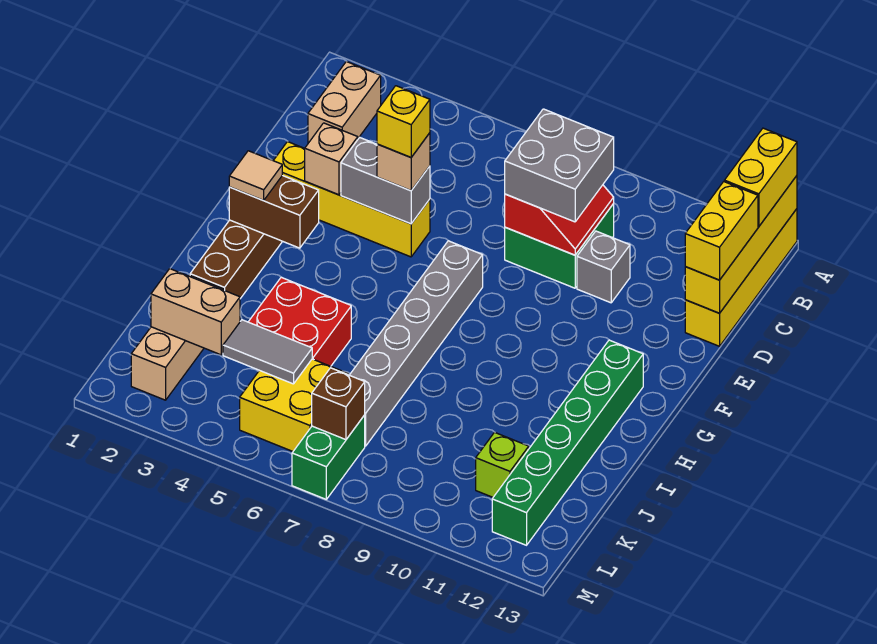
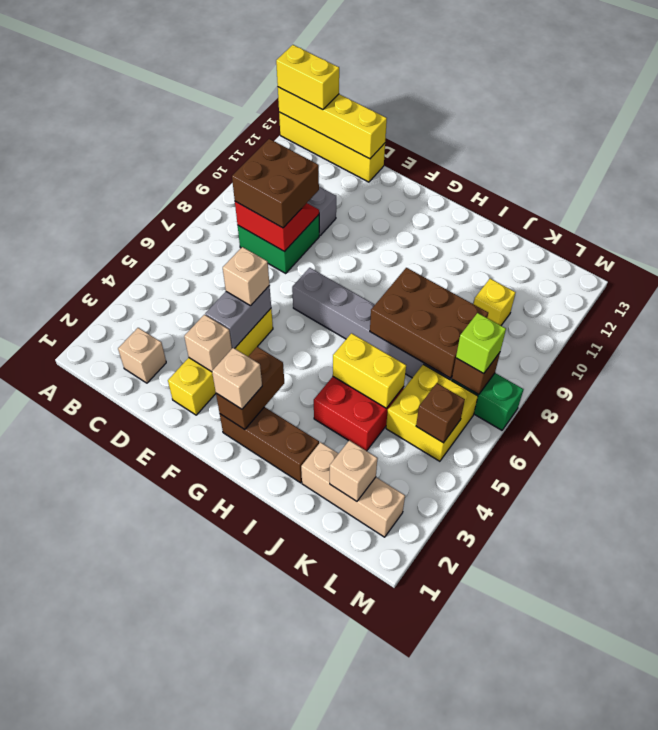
tan brick B2:C2 level 1 -> tan brick C2 level 1
grey brick C8:D9 level 3 -> brown brick C8:D9 level 3
yellow brick C13:D13 level 3 -> yellow brick I5:J5 level 2
yellow brick E5 level 4 -> yellow brick K10 level 1
tan tile G2 level 3 -> tan brick G2 level 3
green brick G12:L12 level 1 -> none
none -> brown brick I7:K8 level 2
tan brick K2:K3 level 2 -> tan brick K2 level 2
grey tile K4:K5 level 2 -> none
lime brick K11 level 1 -> lime brick L7 level 3
none -> brown brick L5 level 2

